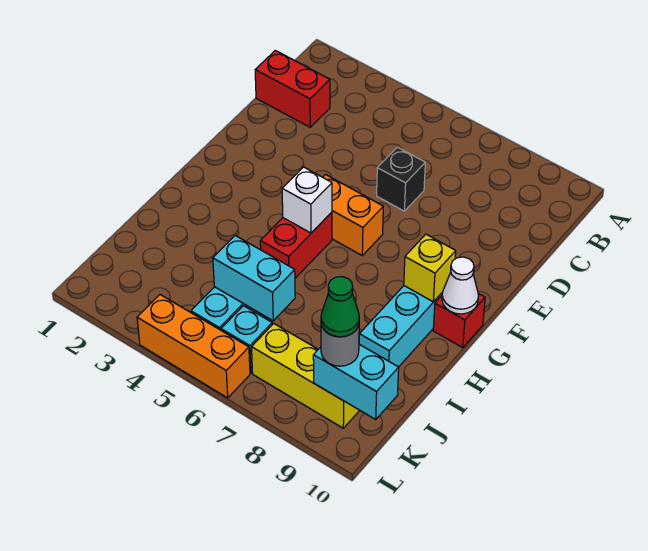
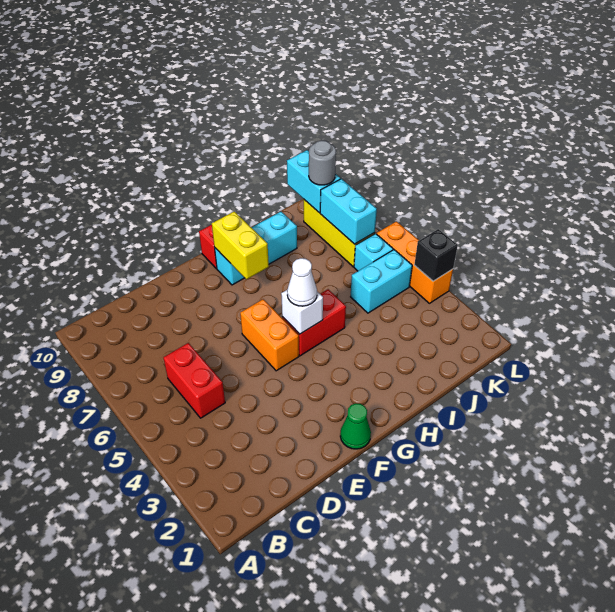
red brick C1:C2 level 1 -> red brick C5:C6 level 1
black brick D6 level 1 -> black brick L4 level 2
yellow brick G9 level 2 -> yellow brick G8:G9 level 2
white cone G10 level 2 -> white cone G5 level 3
cyan brick J5:J6 level 2 -> cyan brick K7:K8 level 2
green cone K9 level 4 -> green cone F1 level 1

